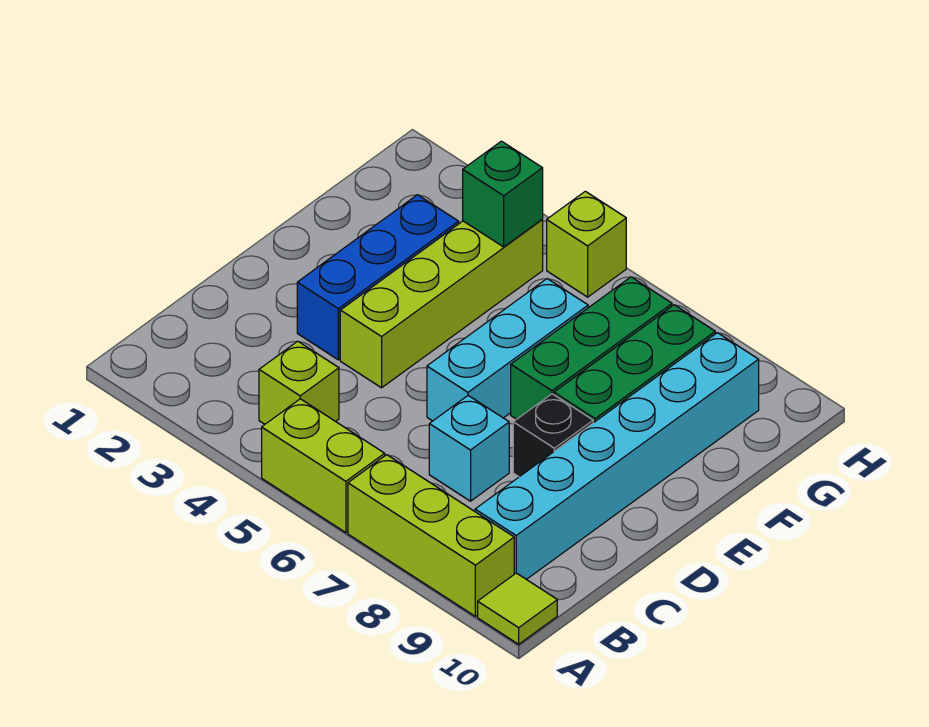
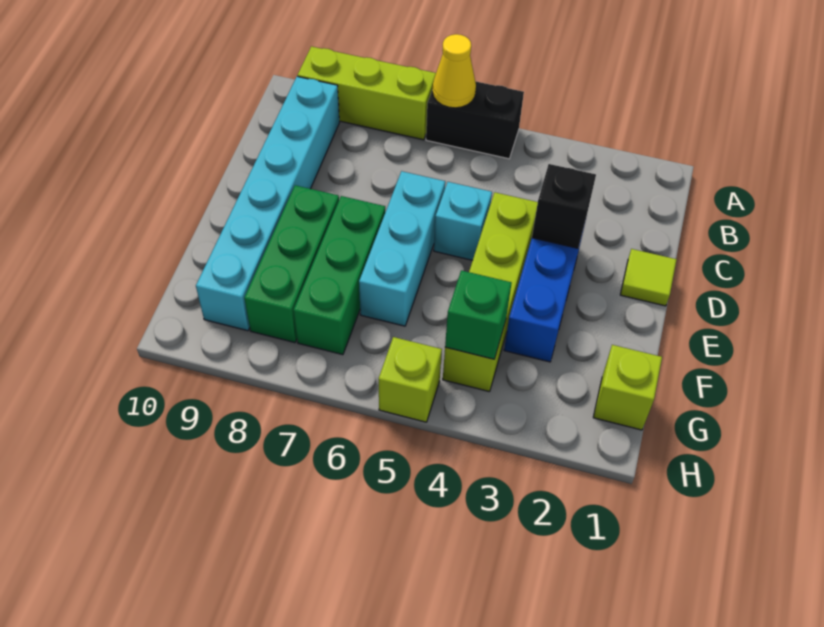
lime brick A5:A6 level 1 -> black brick A5:A6 level 1
none -> yellow cone A6 level 2
lime tile A10 level 1 -> lime tile D1 level 1
lime brick B4 level 1 -> lime brick G1 level 1
cyan brick C7 level 1 -> cyan brick D5 level 1
black brick D8 level 1 -> black brick D3 level 2

